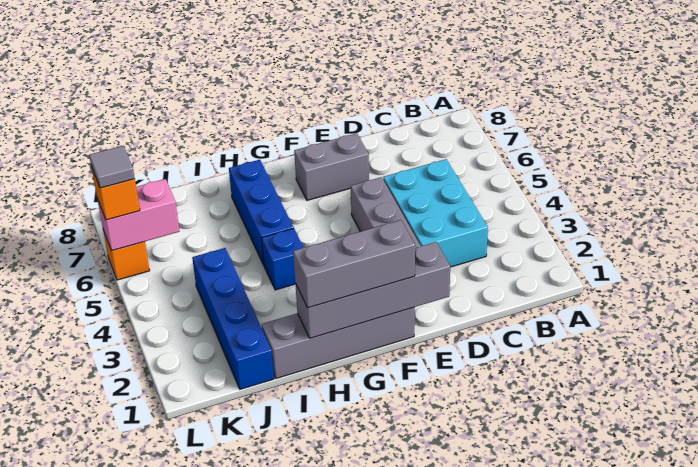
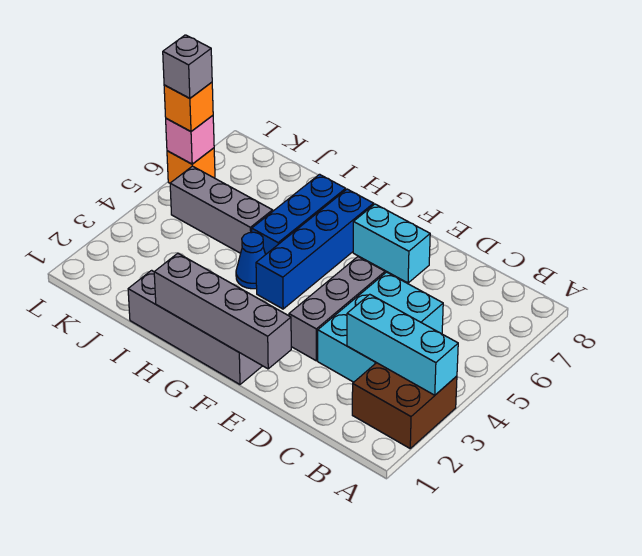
none -> brown brick A2:B3 level 1
none -> cyan brick A3:C3 level 2
grey brick E7:F7 level 1 -> cyan brick E7:F7 level 1
grey brick F1:H1 level 3 -> grey brick I5:K5 level 1
blue brick H4 level 1 -> blue cone H4 level 1
blue brick J1:J4 level 1 -> blue brick G4:G7 level 1
pink brick K6:L6 level 2 -> pink brick L6 level 2
grey tile L6 level 4 -> grey brick L6 level 4

